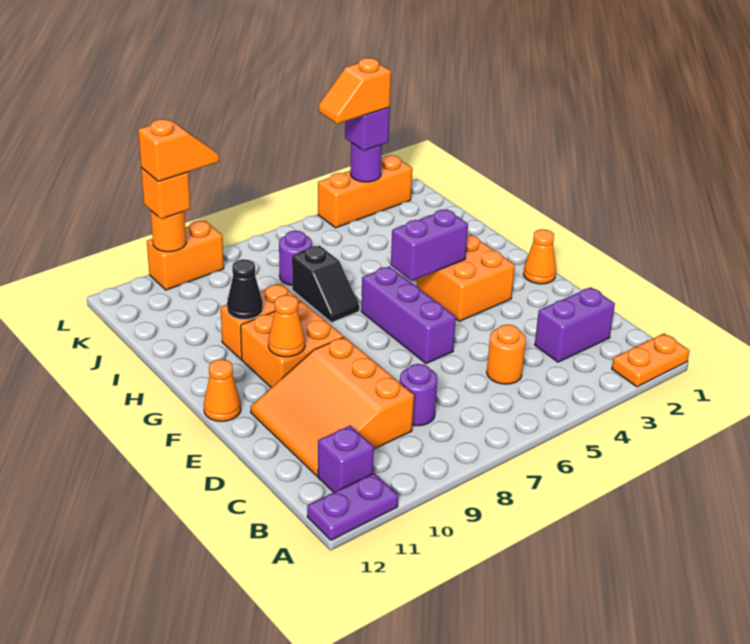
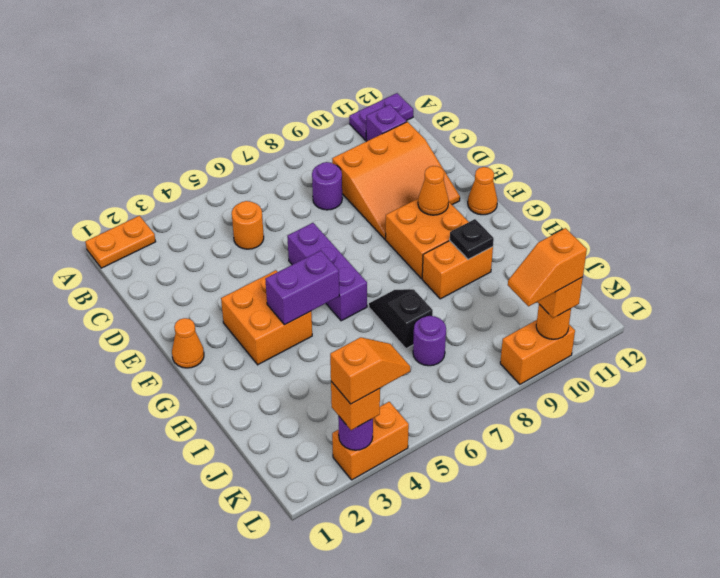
purple brick C2:C3 level 1 -> none
orange slope C9:E11 level 1 top 9 -> orange slope C9:E11 level 1 top C
black cone H10 level 2 -> black plate H10 level 2
orange brick L2:L4 level 1 -> orange brick L3:L4 level 1
purple brick L3 level 3 -> orange brick L3 level 3

